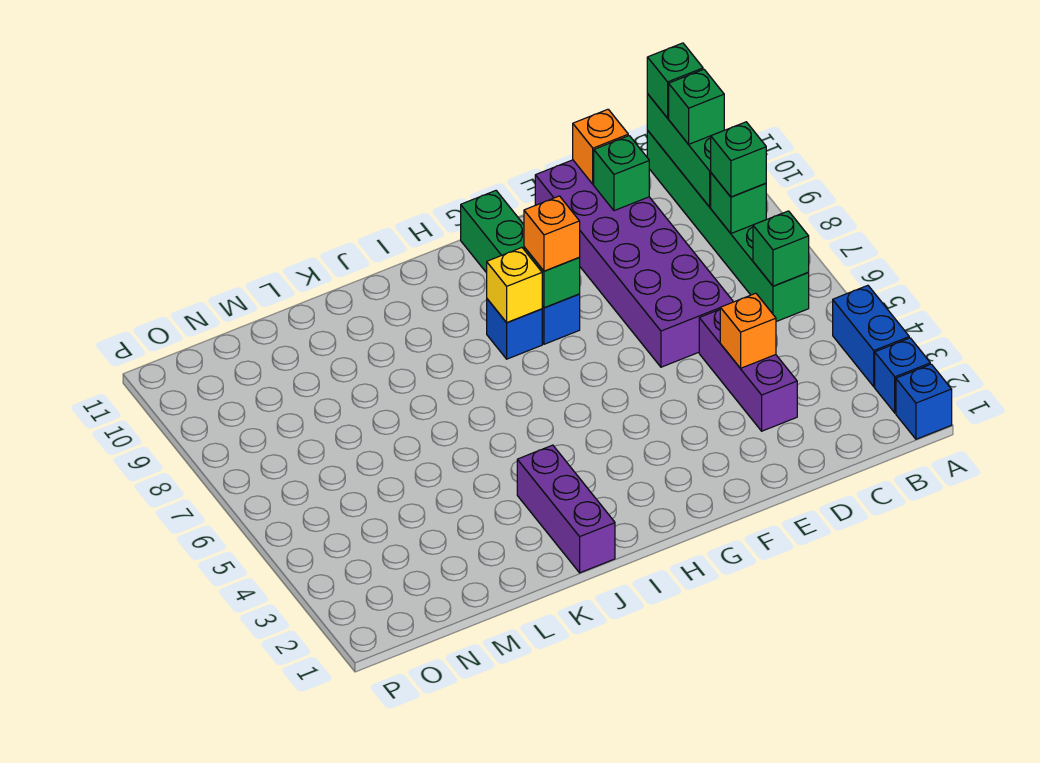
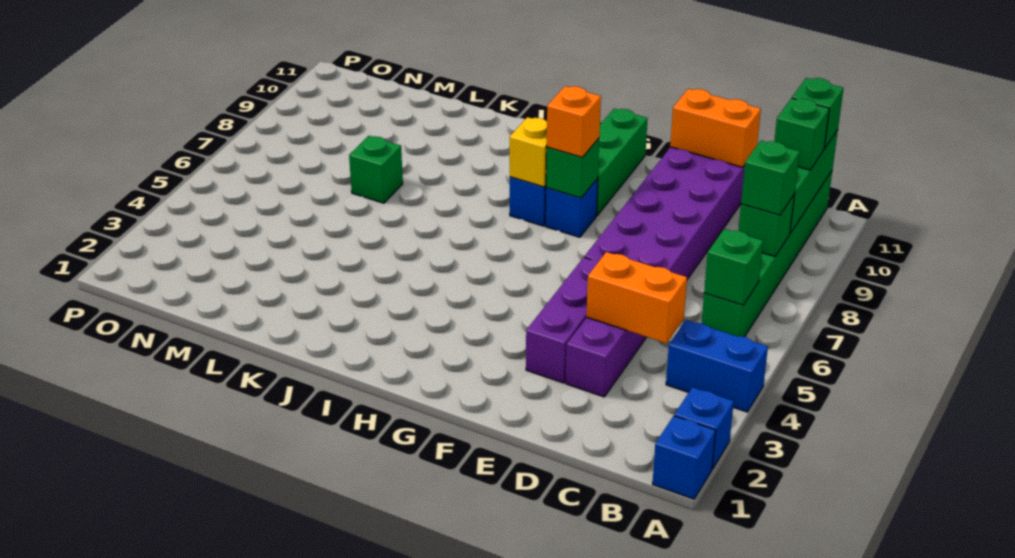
blue brick A3:A4 level 1 -> blue brick A4:B4 level 1
orange brick D4 level 2 -> orange brick C4:D4 level 2
green brick D10 level 2 -> green brick L7 level 1
orange brick D11 level 2 -> orange brick D11:E11 level 2
purple brick J1:J3 level 1 -> purple brick E3:E5 level 1

